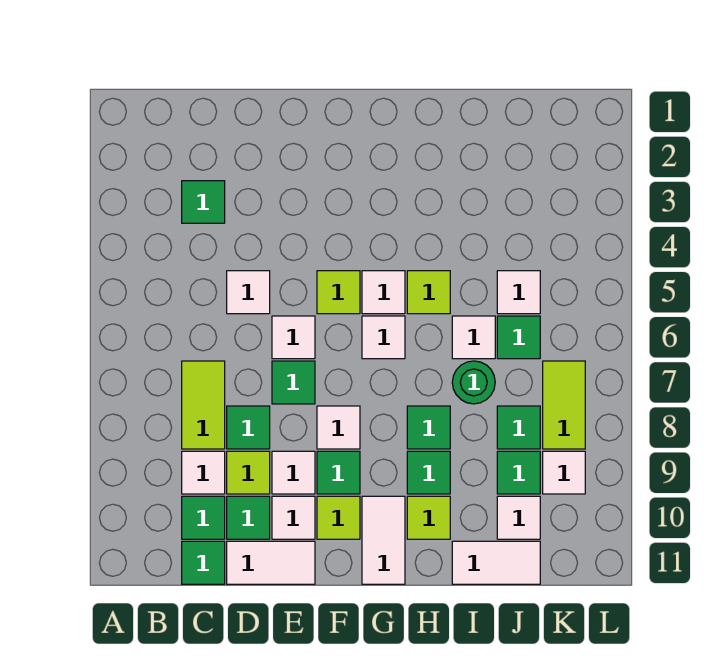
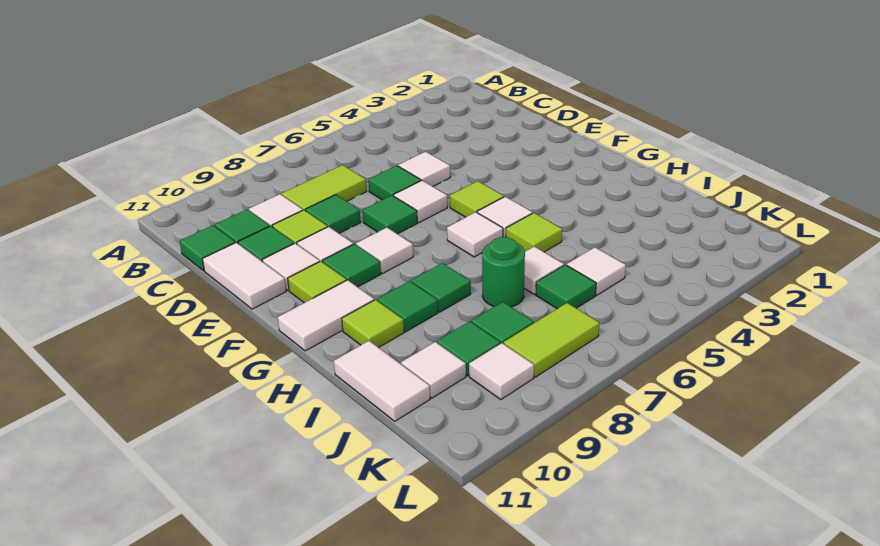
green tile C3 level 1 -> green tile D6 level 1

